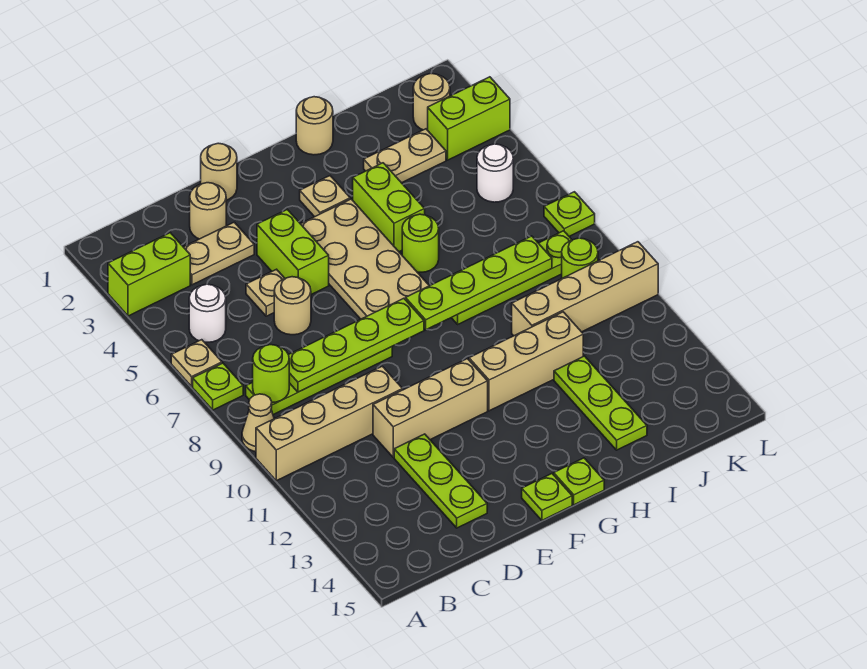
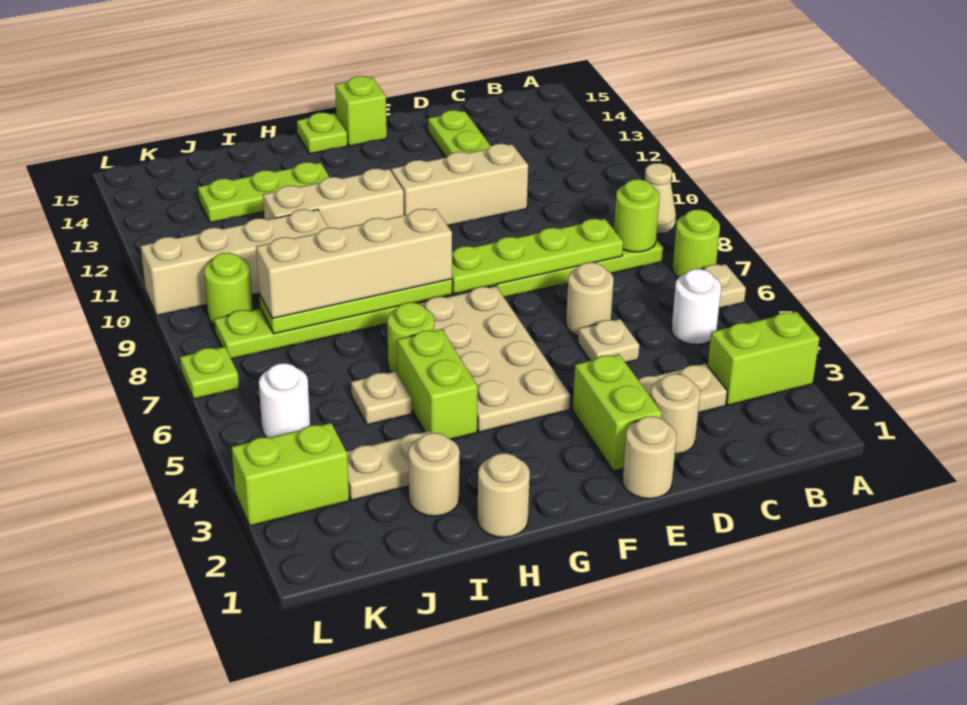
lime plate A7 level 1 -> lime round brick A7 level 1
tan brick A10:D10 level 1 -> tan brick G8:J8 level 3
lime brick E4:E5 level 1 -> lime brick E2:E3 level 1
lime plate F15 level 1 -> lime brick F15 level 1
tan plate G3 level 1 -> tan plate I5 level 1
lime plate I12:I14 level 1 -> lime plate H13:J13 level 1
tan round brick K2 level 1 -> tan round brick I2 level 1

